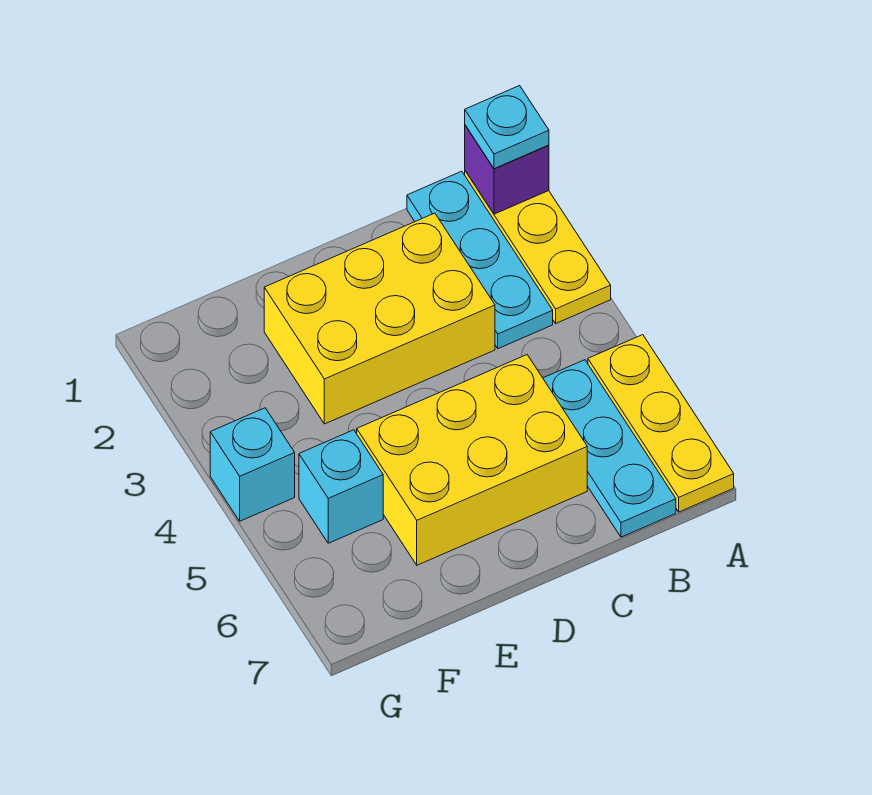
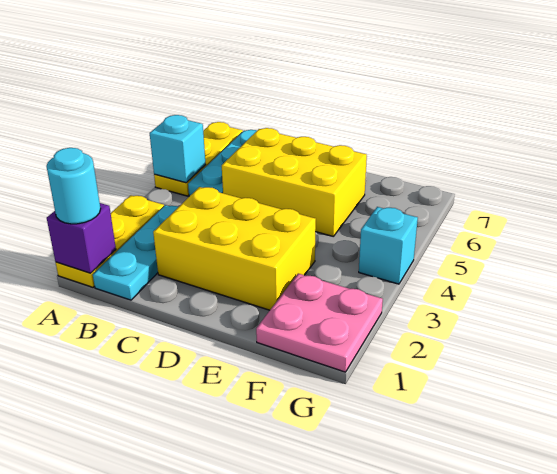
cyan plate A1 level 3 -> cyan round brick A1 level 3
none -> pink plate F1:G2 level 1
cyan brick F5 level 1 -> cyan brick A5 level 2

